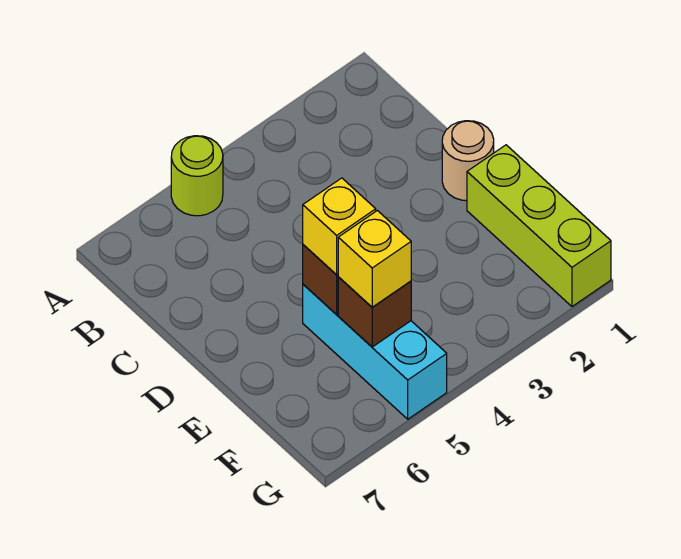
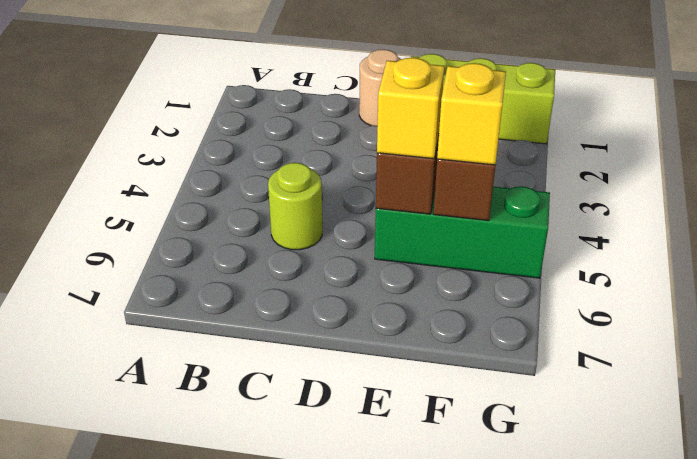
lime round brick A5 level 1 -> lime round brick C5 level 1
cyan brick E5:G5 level 1 -> green brick E5:G5 level 1

